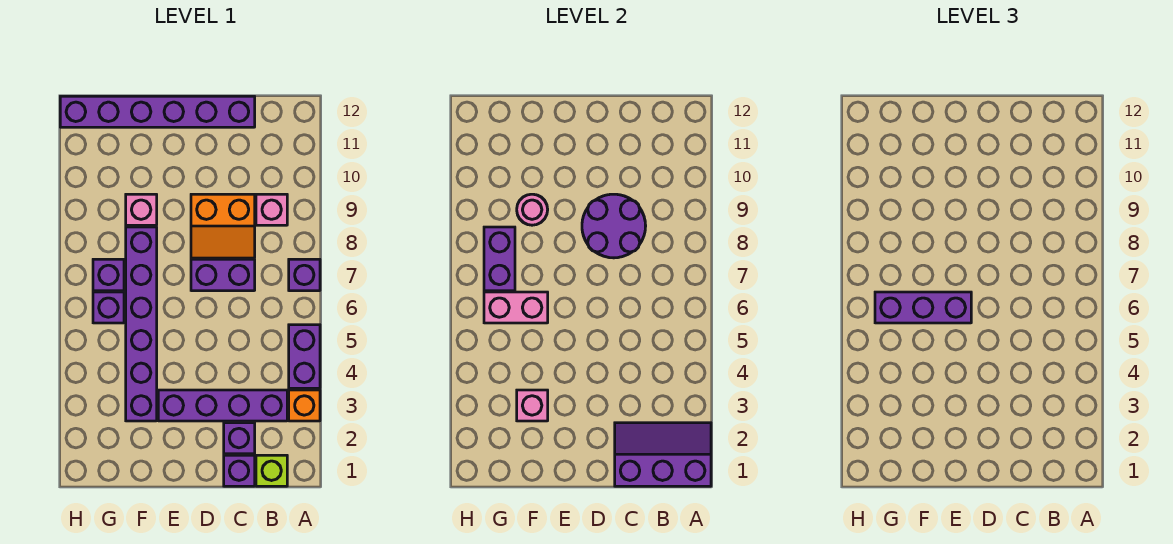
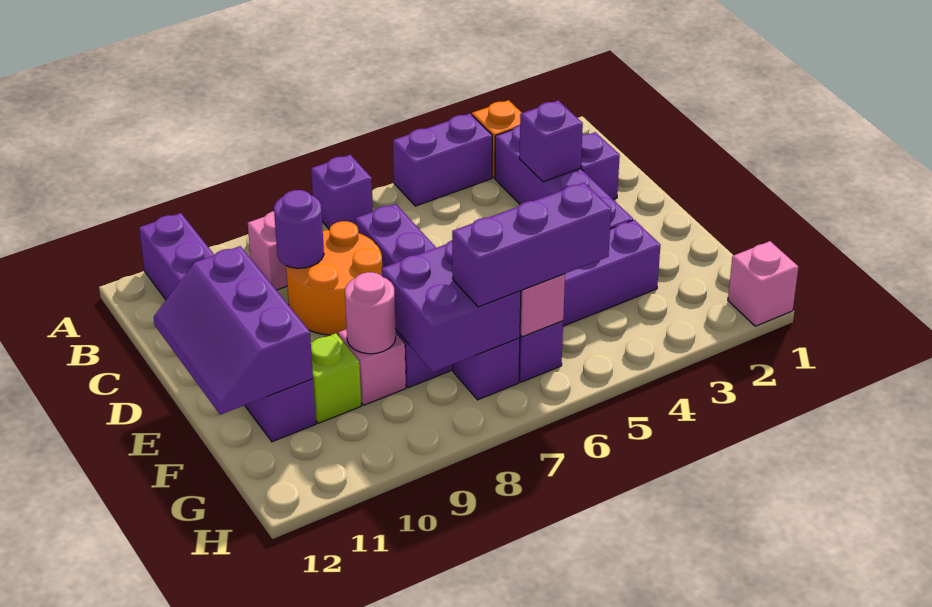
purple slope A1:C2 level 2 top 1 -> purple slope D11:F12 level 2 top 11
lime brick B1 level 1 -> lime brick F10 level 1
purple brick C1 level 1 -> purple brick C3 level 2
orange slope C8:D9 level 1 top 9 -> orange round brick C8:D9 level 1
purple round brick C8:D9 level 2 -> purple round brick C9 level 2
purple brick C12:H12 level 1 -> purple brick A11:F11 level 1
purple brick E6:G6 level 3 -> purple brick G5:G7 level 3
pink brick F3 level 2 -> pink brick H1 level 1
purple brick G7:G8 level 2 -> purple brick F7:G8 level 2

